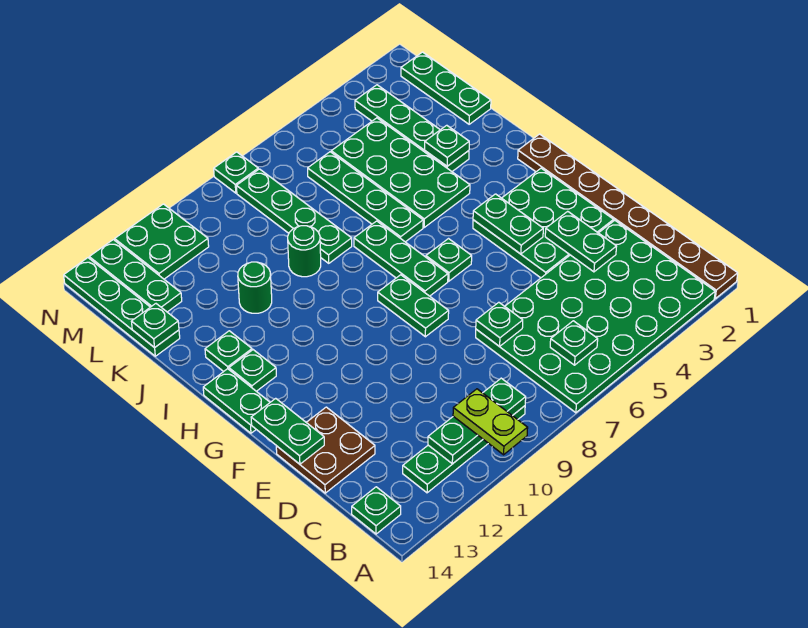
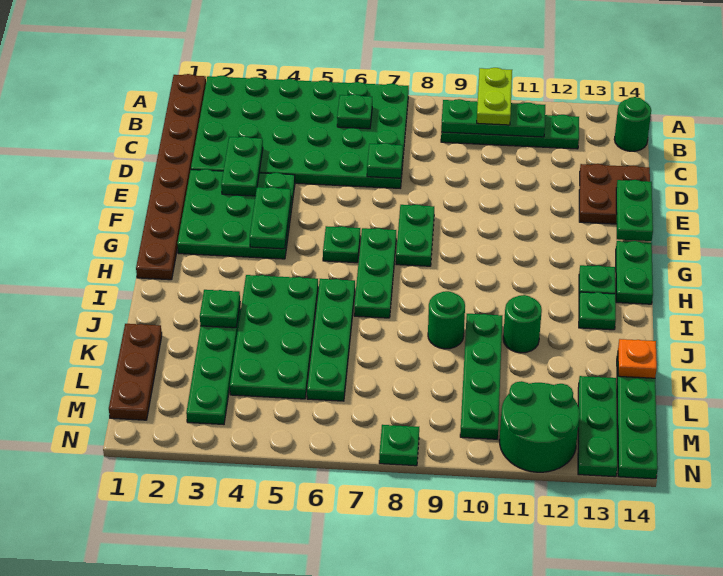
green plate B14 level 1 -> green round brick B14 level 1
green plate J8:M8 level 1 -> green plate J10:M10 level 1
green plate K1:M1 level 1 -> brown plate K1:M1 level 1
green plate K14 level 2 -> orange plate K14 level 2
green plate M11:N12 level 1 -> green round brick M11:N12 level 1

